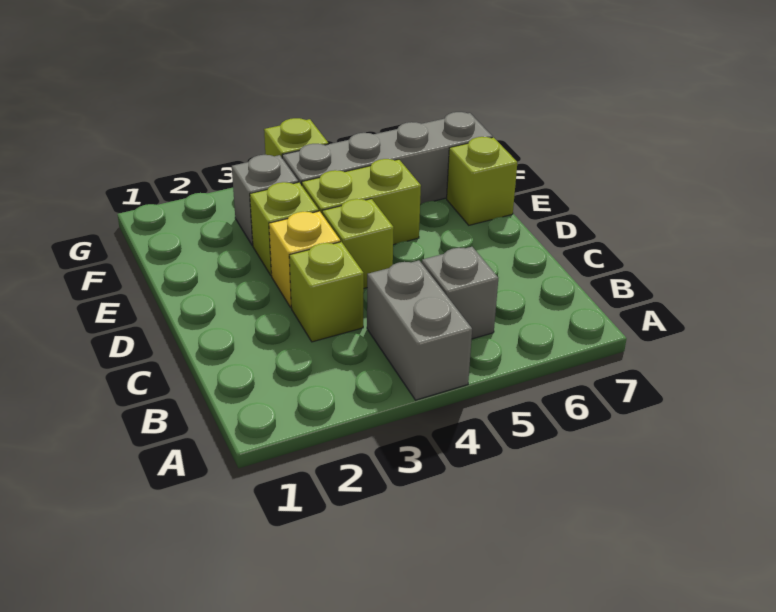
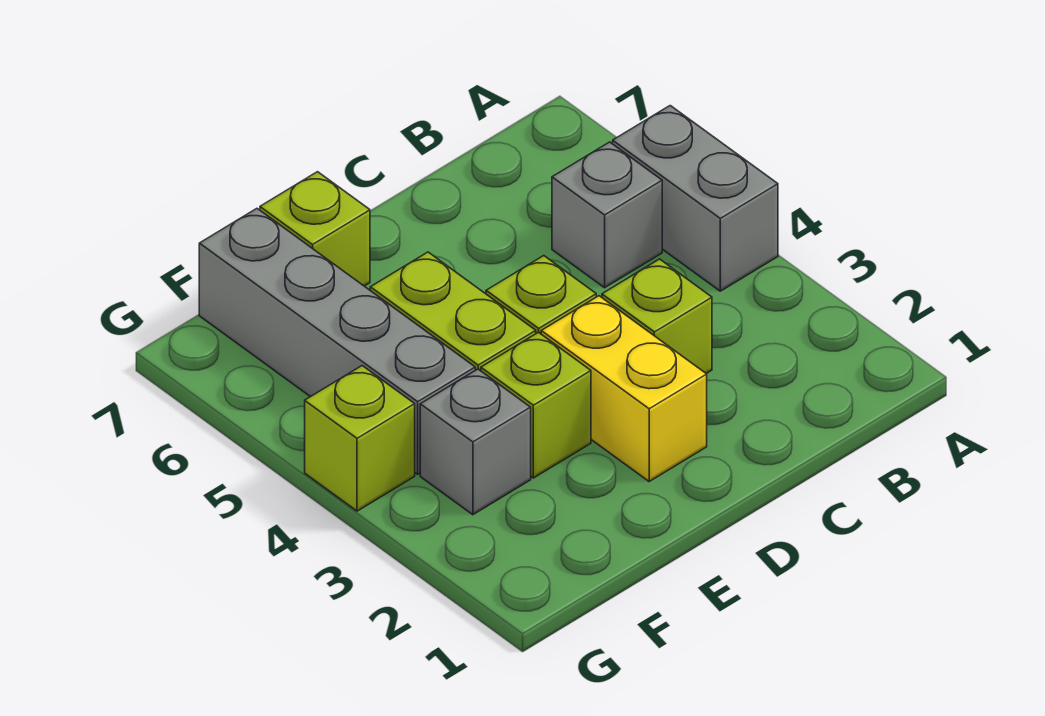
grey brick A4:B4 level 1 -> grey brick A4:A5 level 1
yellow brick D3 level 1 -> yellow brick D2:D3 level 1

